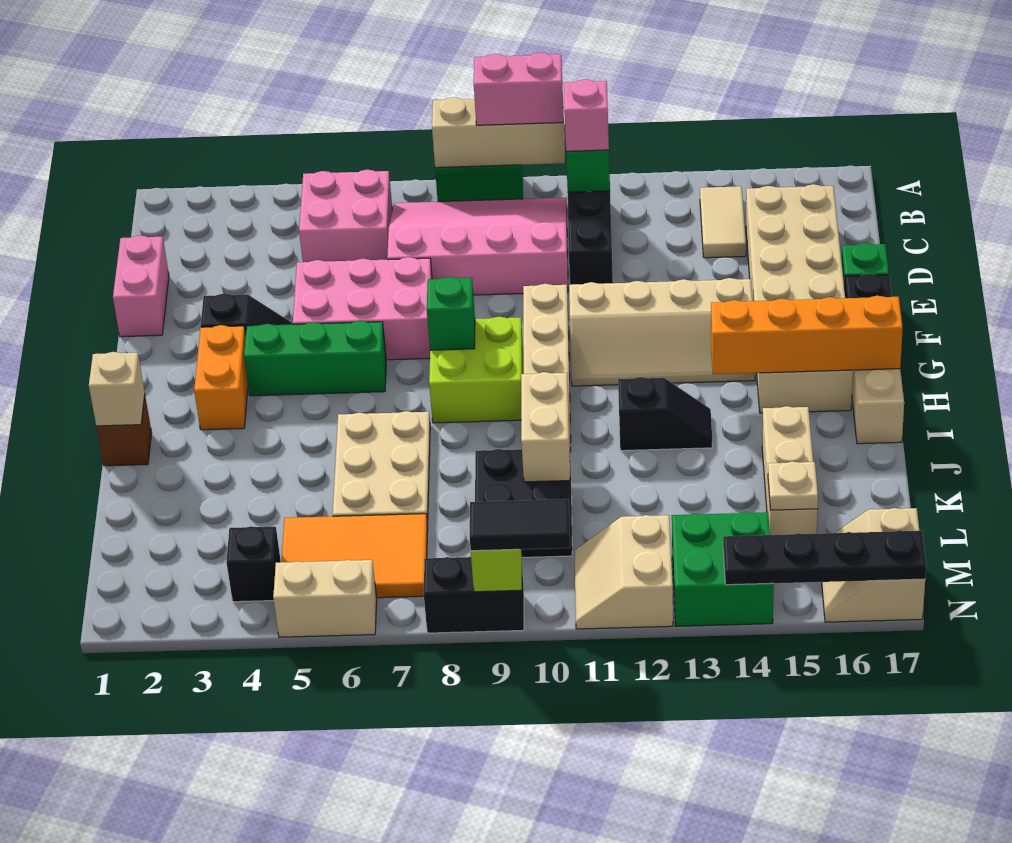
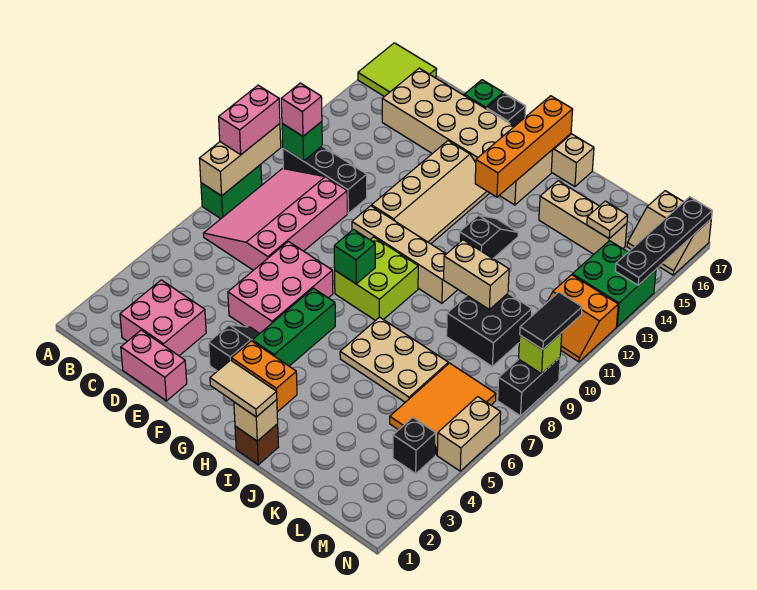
none -> lime tile A16:B17 level 1
pink brick B5:C6 level 1 -> pink brick C2:D3 level 1
tan tile B14:C14 level 1 -> tan tile H1:I1 level 3
tan slope M11:N12 level 1 top 12 -> orange slope M11:N12 level 1 top 12

